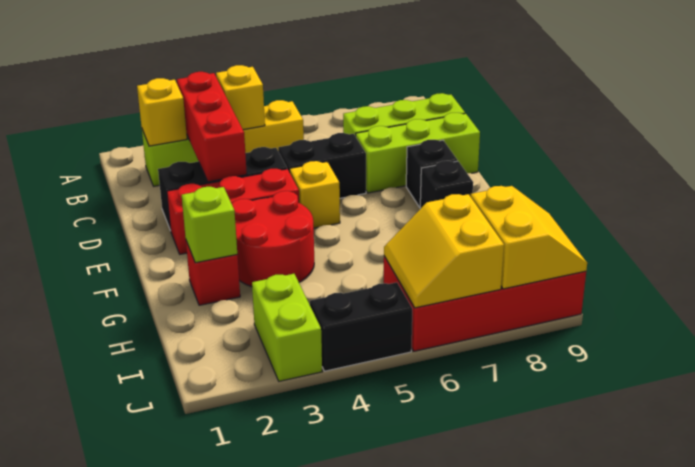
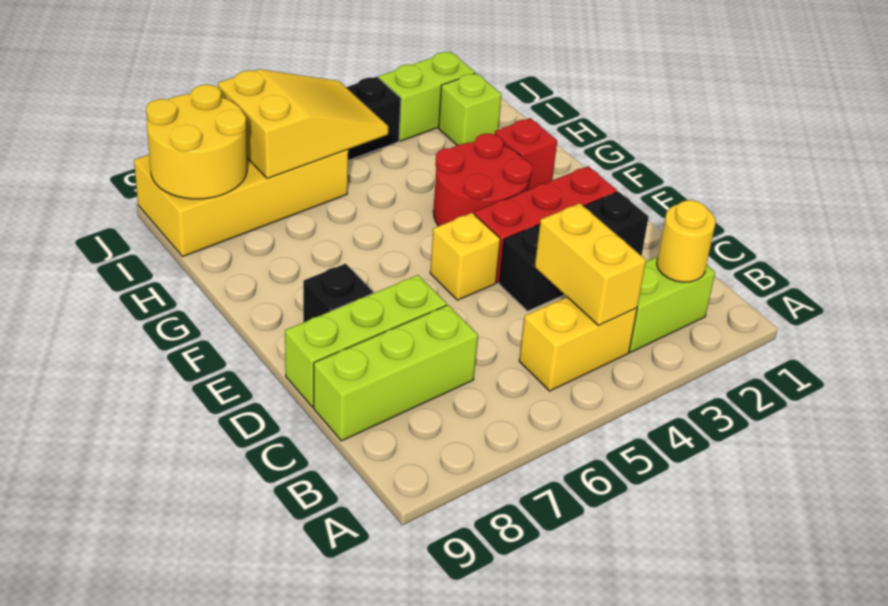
yellow brick B2 level 2 -> yellow round brick B2 level 2
red brick B3:D3 level 2 -> none
yellow brick B4 level 2 -> yellow brick B4:C4 level 2
black brick D5:D6 level 1 -> none
black brick F8 level 1 -> none
lime brick G2 level 2 -> lime brick I2 level 1
lime brick I3:J3 level 1 -> lime brick J2:J3 level 1
red brick I6:J9 level 1 -> yellow brick I6:J9 level 1
yellow slope I6:J7 level 2 top 7 -> yellow slope I5:J7 level 2 top 7
yellow slope I8:J9 level 2 top 8 -> yellow round brick I8:J9 level 2

